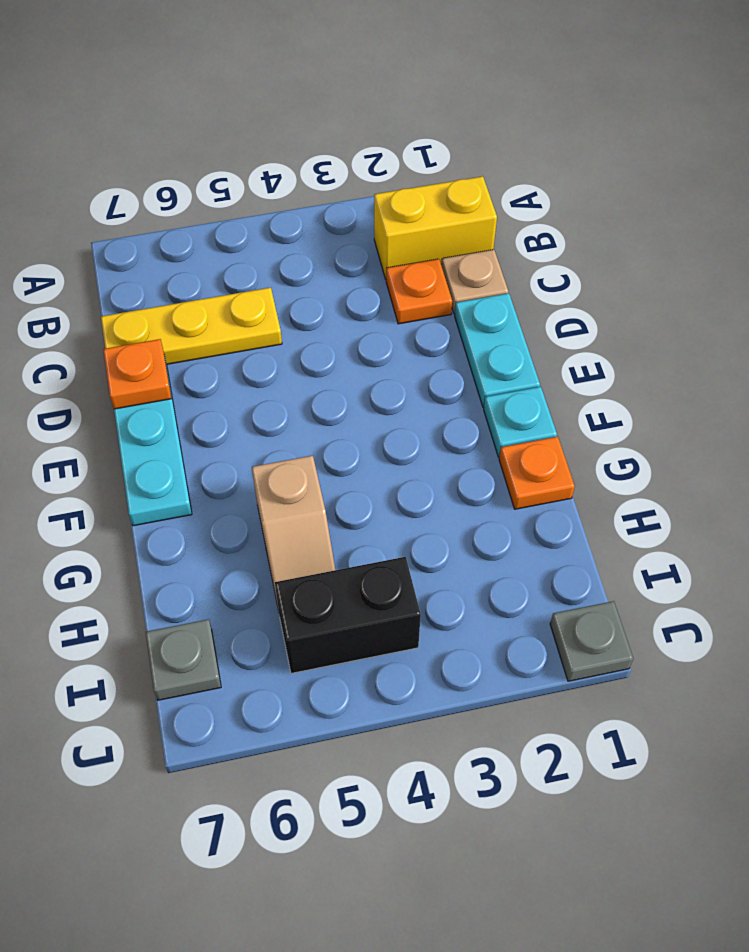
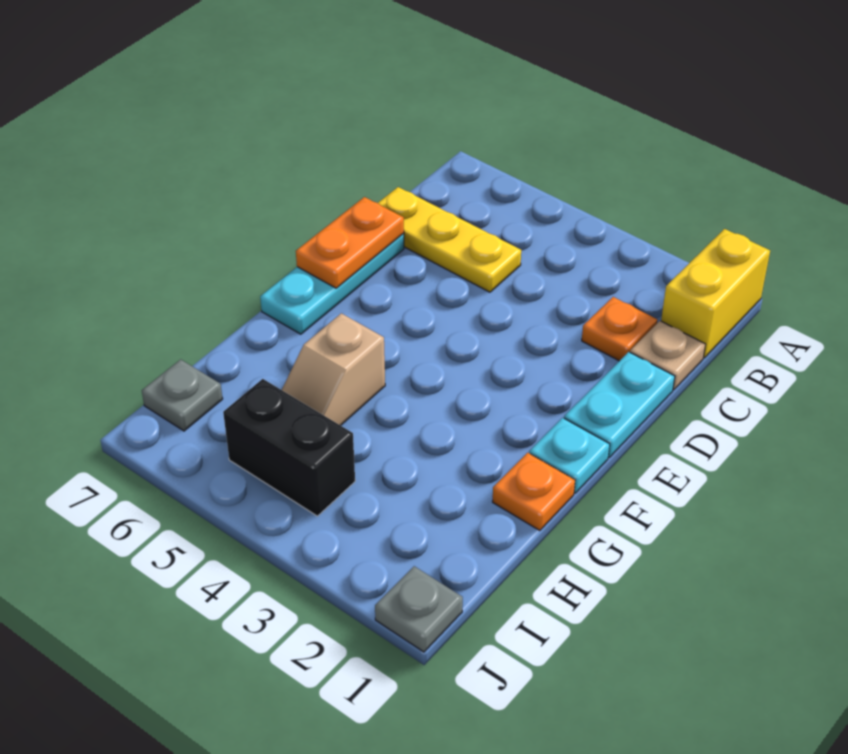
yellow brick B1:B2 level 1 -> yellow brick A1:B1 level 1
orange plate D7 level 2 -> orange plate D7:E7 level 2

